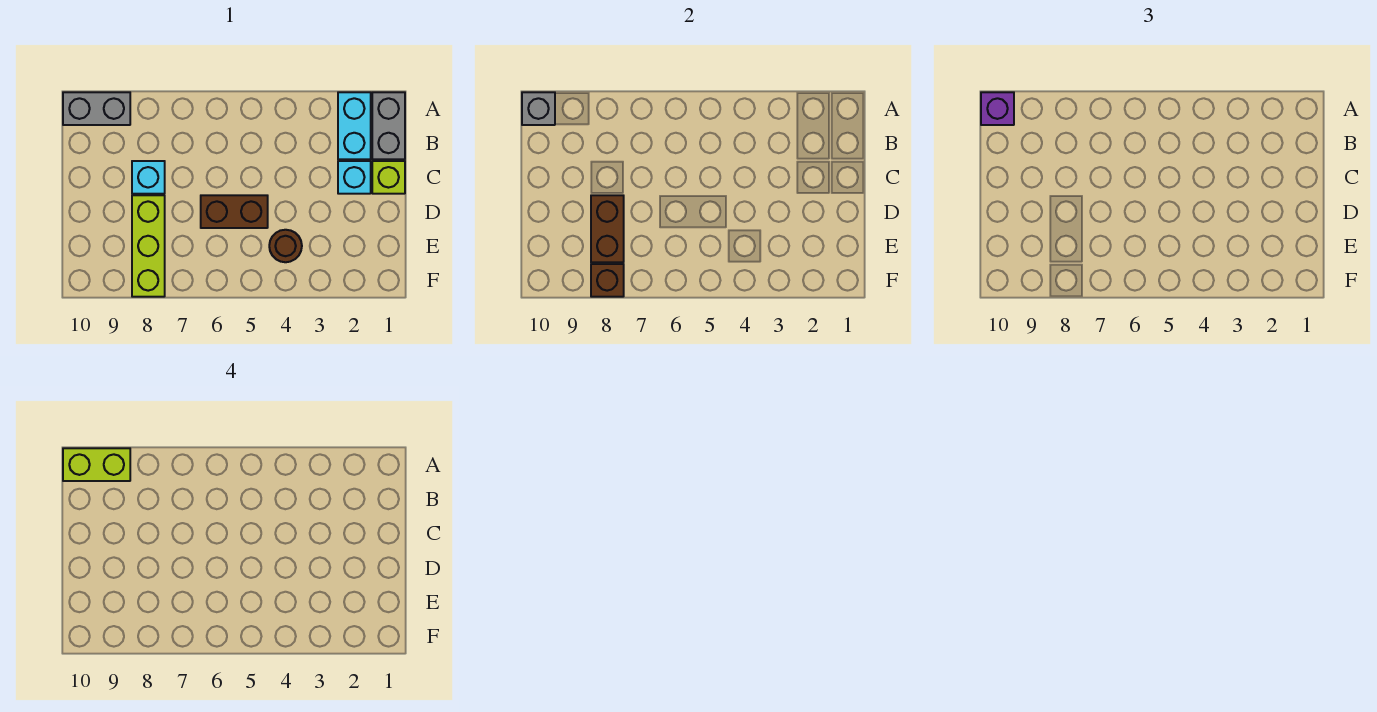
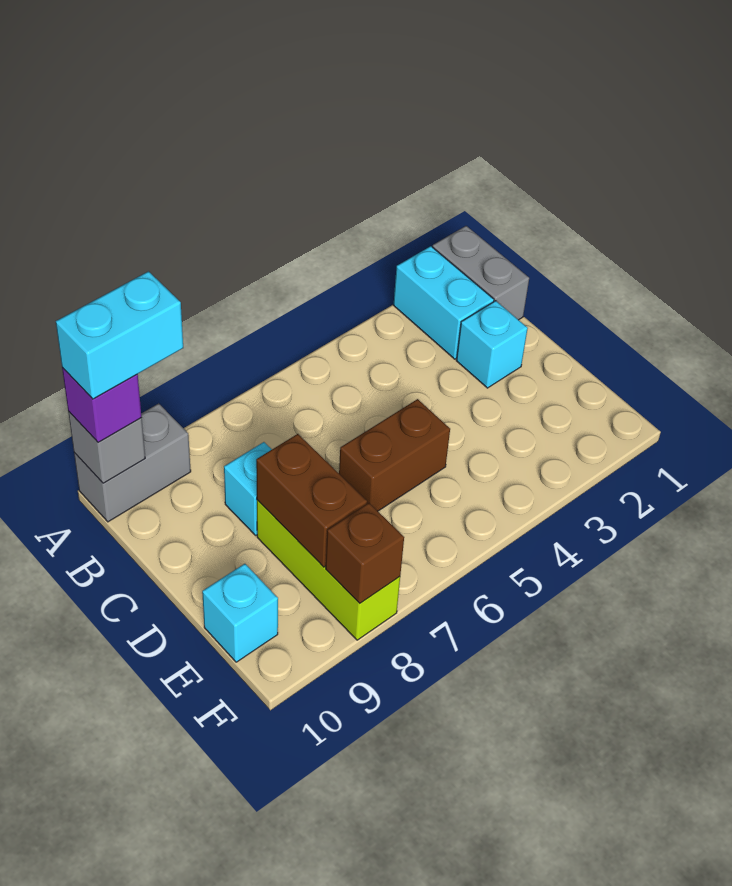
lime brick A9:A10 level 4 -> cyan brick A9:A10 level 4
lime brick C1 level 1 -> none
brown round brick E4 level 1 -> none
none -> cyan brick E10 level 1

